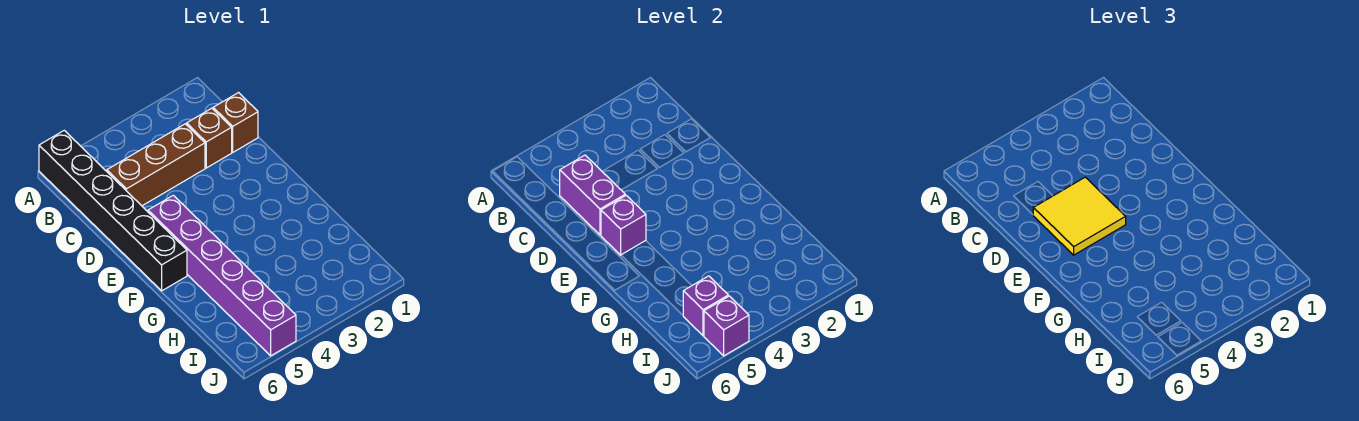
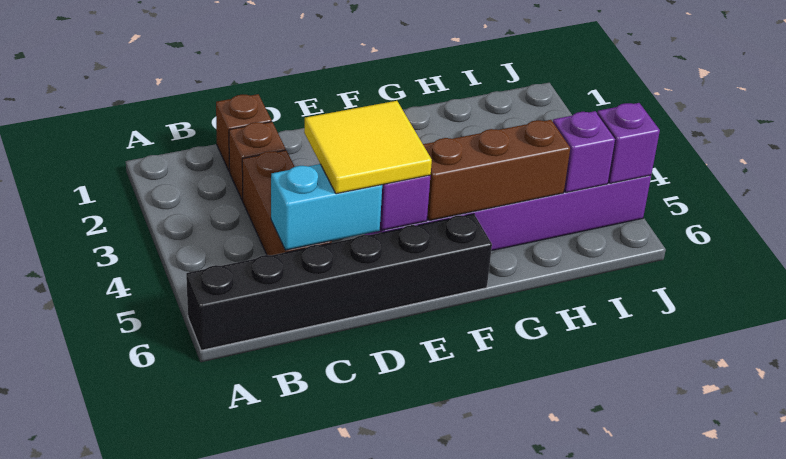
purple brick C5:D5 level 2 -> cyan brick C5:D5 level 2
none -> brown brick F5:H5 level 2

